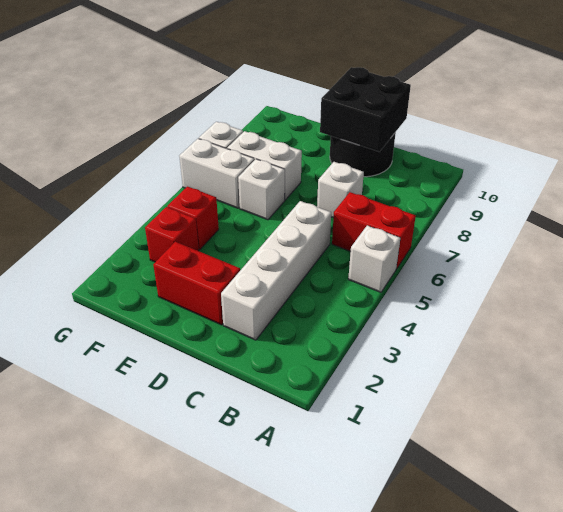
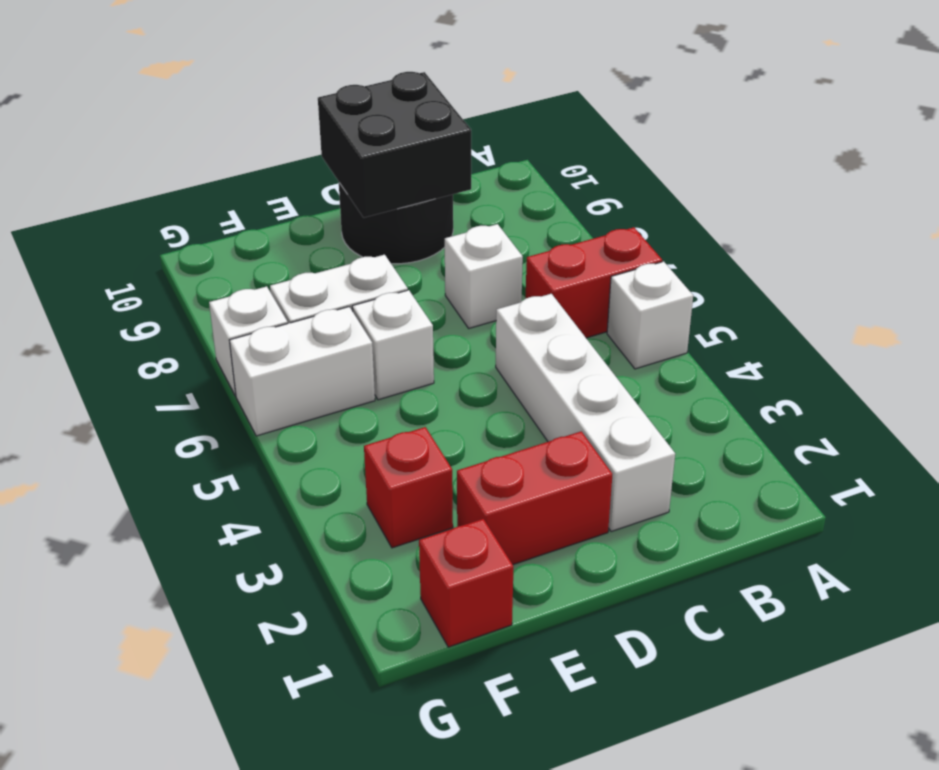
red brick F4 level 1 -> red brick F1 level 1

